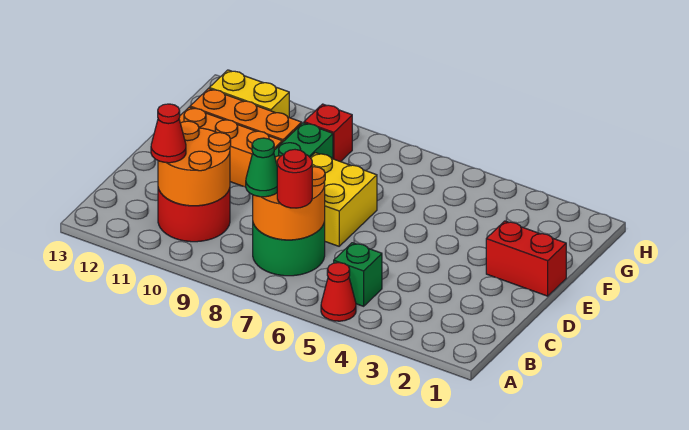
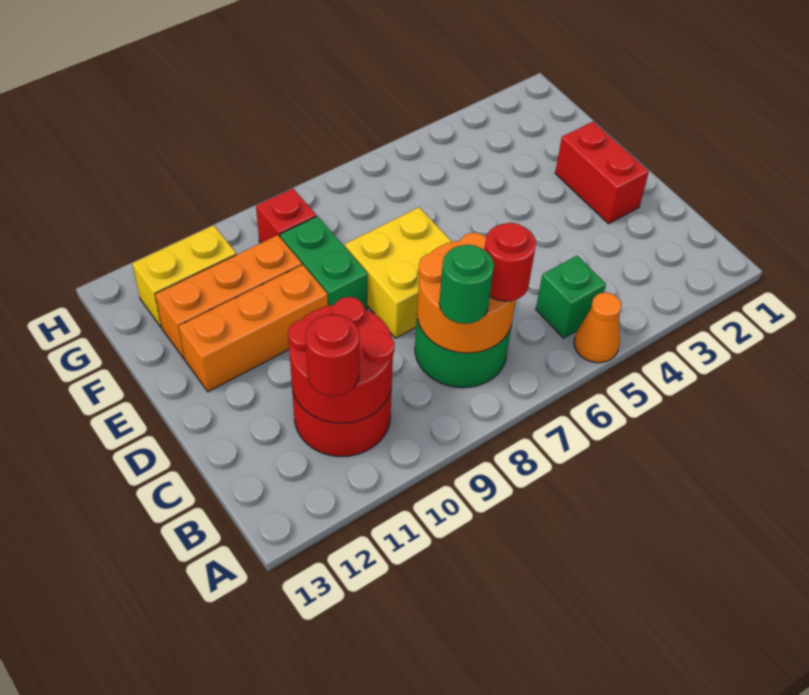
red cone A5 level 1 -> orange cone A5 level 1
green cone B8 level 3 -> green round brick B8 level 3
orange round brick B10:C11 level 2 -> red round brick B10:C11 level 2
red cone B11 level 3 -> red round brick B11 level 3
red brick E1:E2 level 1 -> red brick D2:E2 level 1

